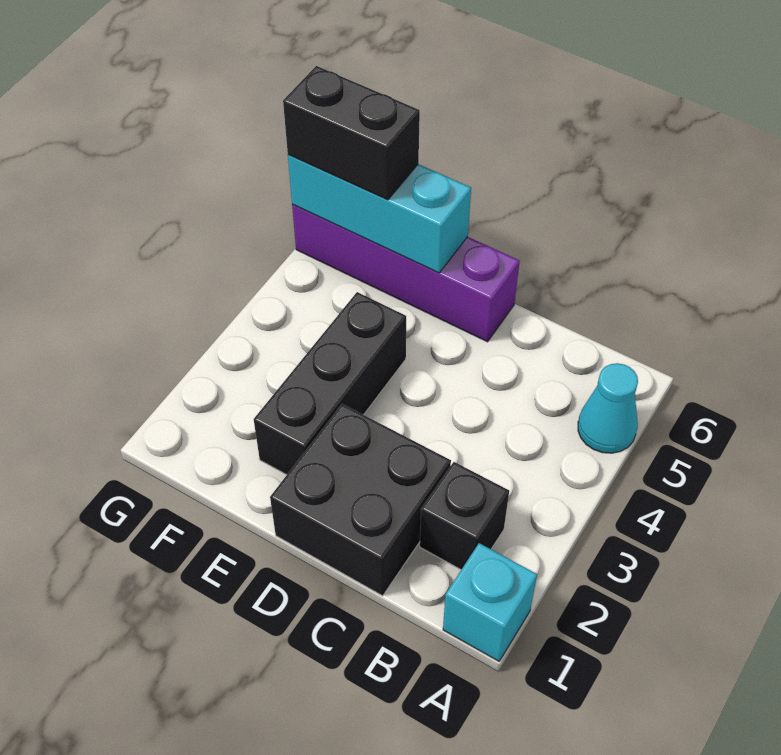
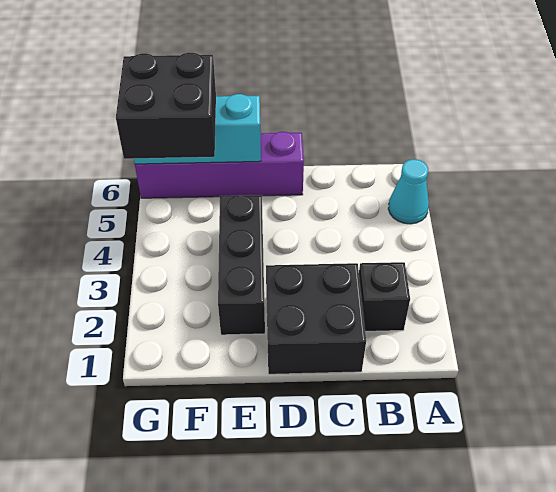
cyan brick A1 level 1 -> none
black brick F6:G6 level 3 -> black brick F5:G6 level 3

